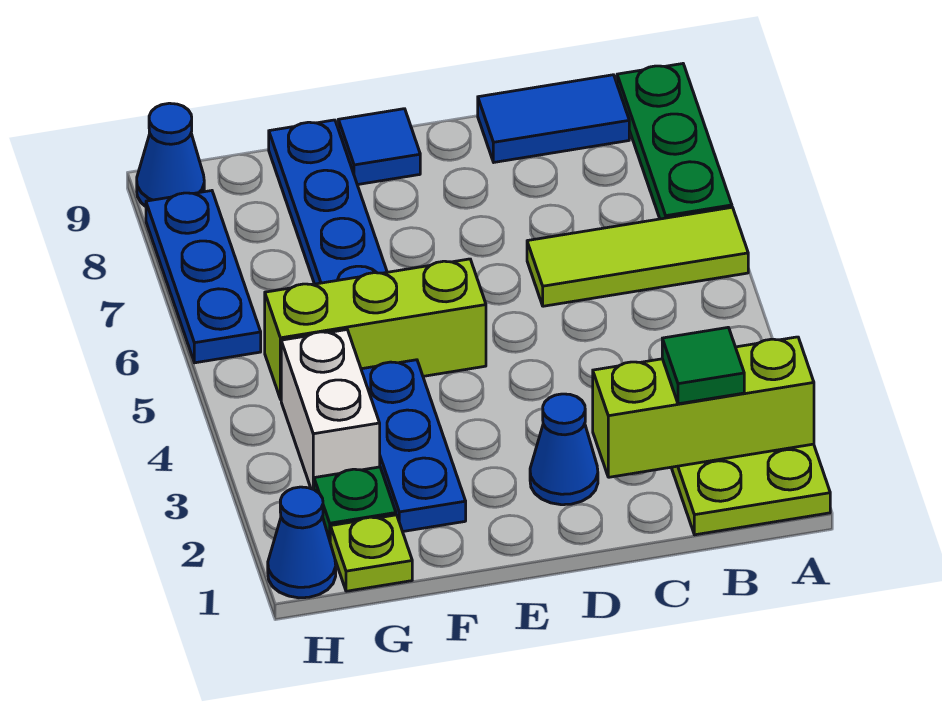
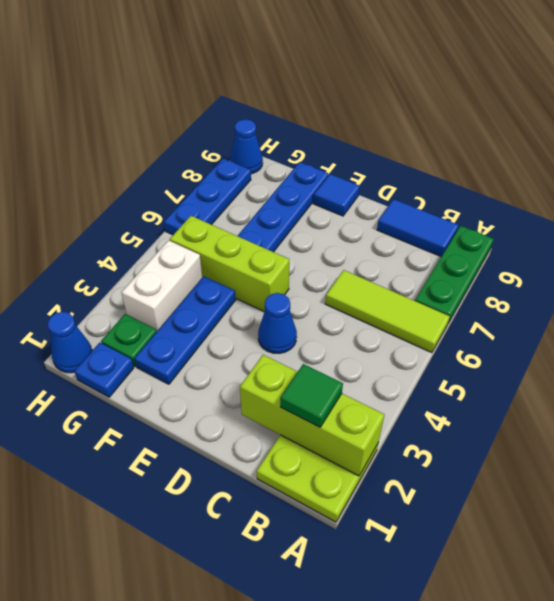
blue cone D2 level 1 -> blue cone D4 level 1
lime plate G1 level 1 -> blue plate G1 level 1

